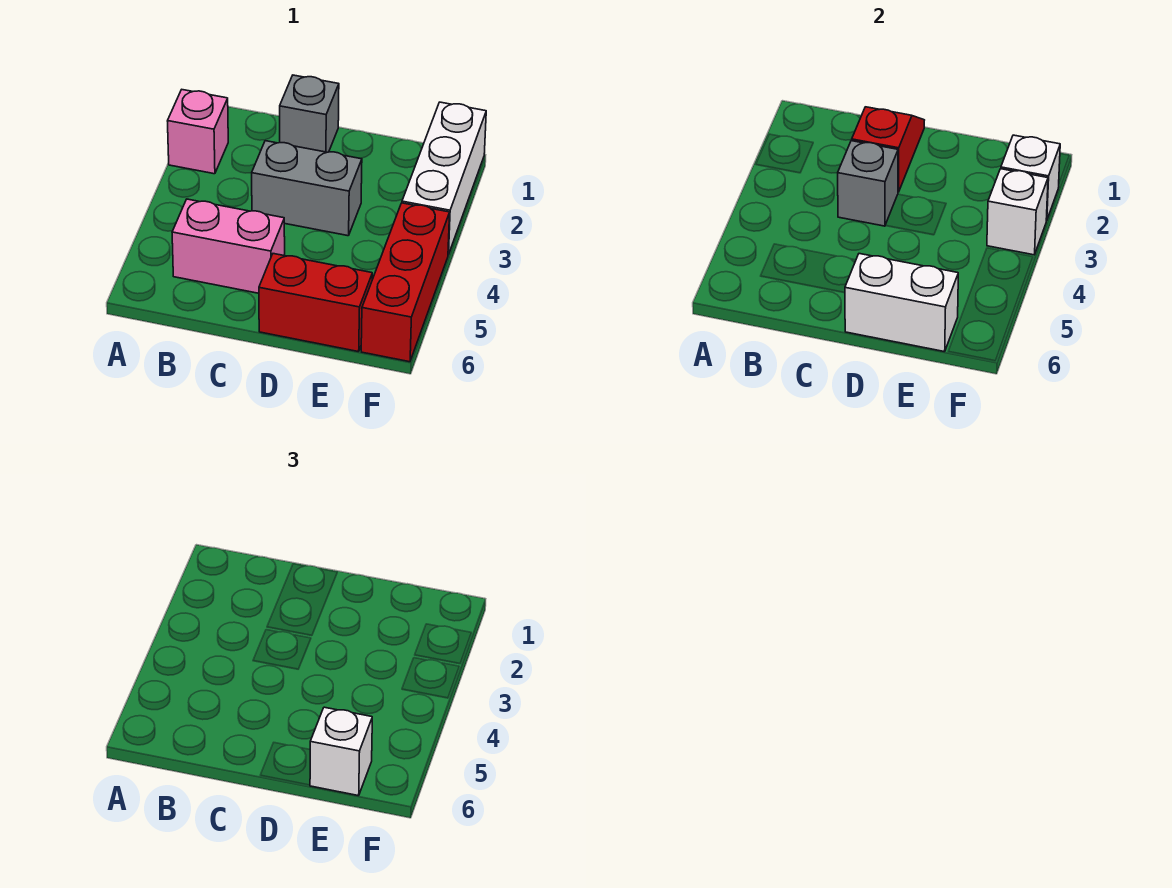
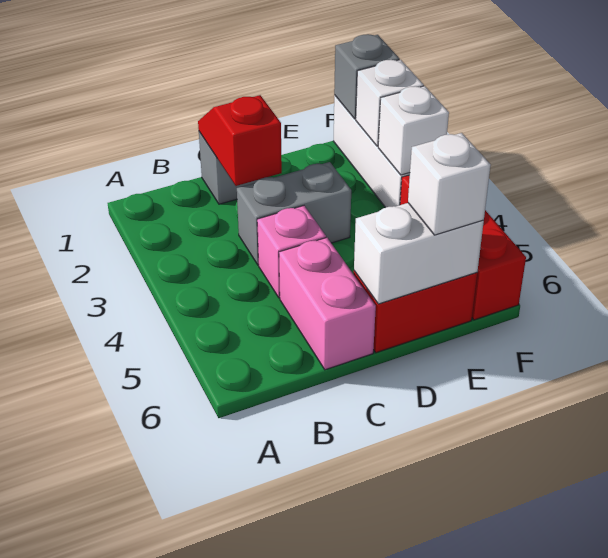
pink brick A2 level 1 -> pink brick C4 level 1
pink brick B5:C5 level 1 -> pink brick C5:C6 level 1
grey brick C3 level 2 -> grey brick F1 level 2

